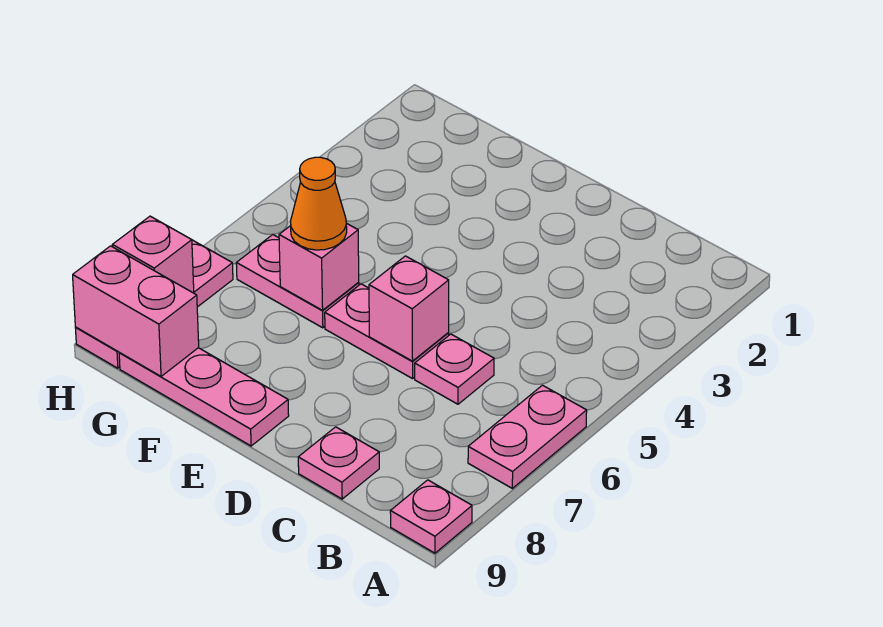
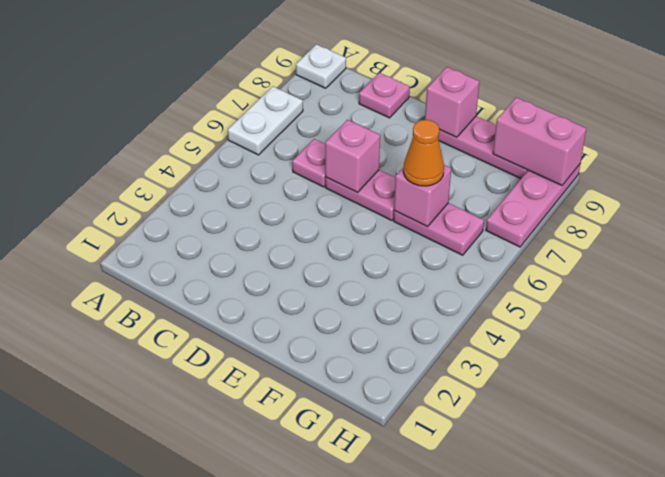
pink plate A6:A7 level 1 -> white plate A6:A7 level 1
pink plate A9 level 1 -> white plate A9 level 1
pink brick H8 level 2 -> pink brick E9 level 2

